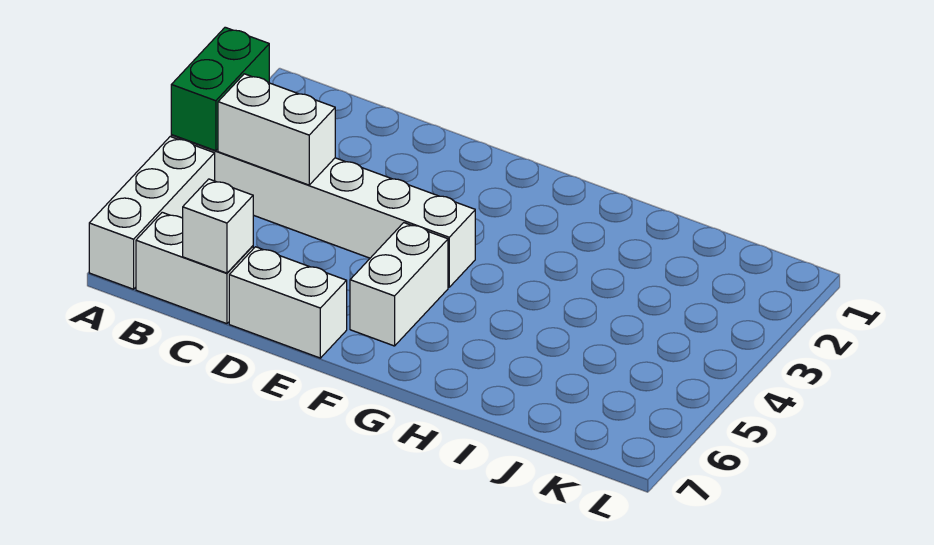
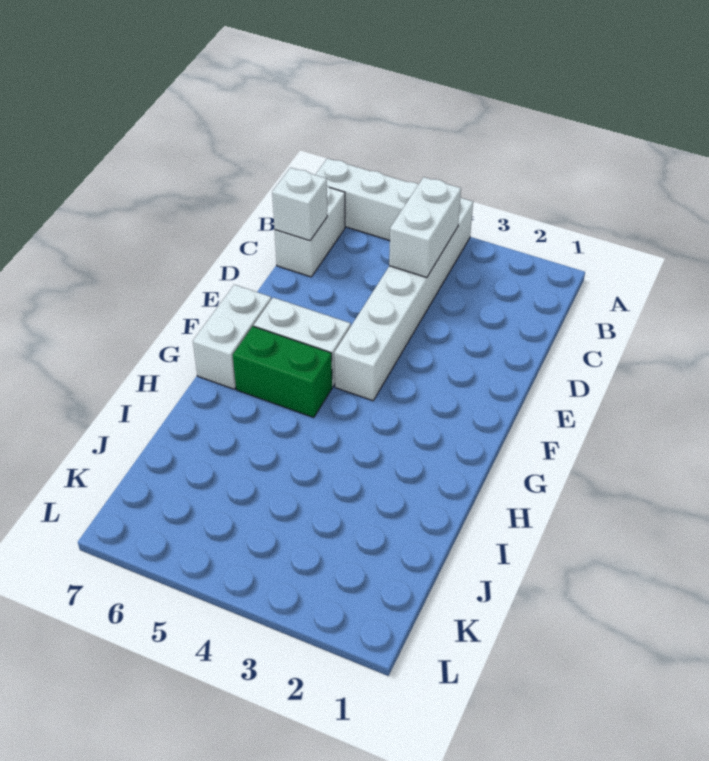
green brick A3:A4 level 2 -> green brick G5:G6 level 1
white brick D7:E7 level 1 -> white brick F7:G7 level 1

